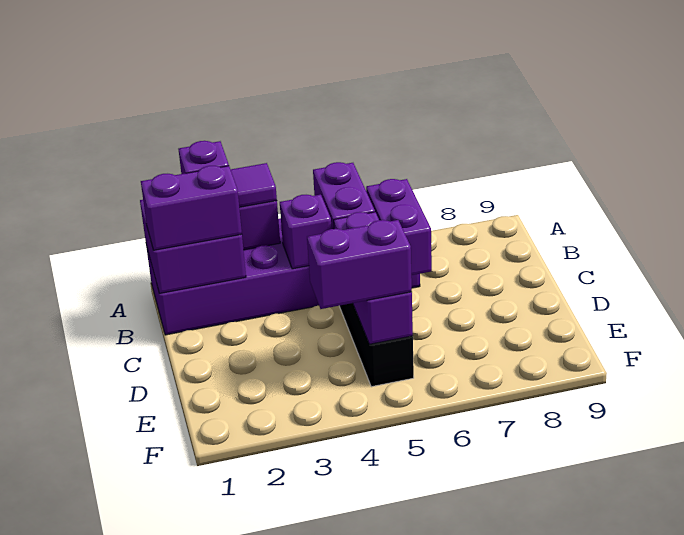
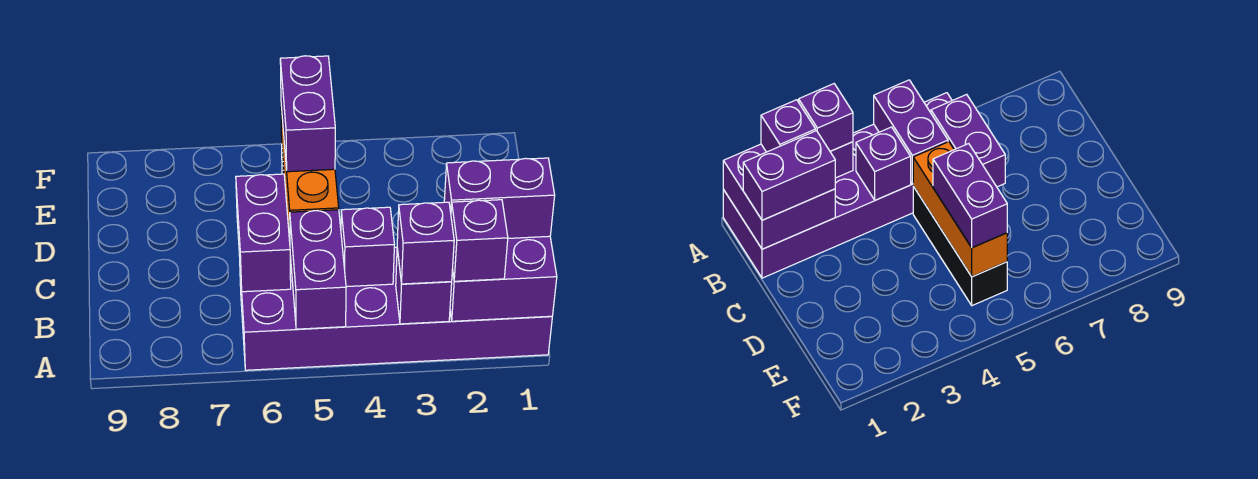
purple tile A3 level 3 -> purple brick A3 level 3
purple brick C5:E5 level 2 -> orange brick C5:E5 level 2
purple brick E4:E5 level 3 -> purple brick D5:E5 level 3

